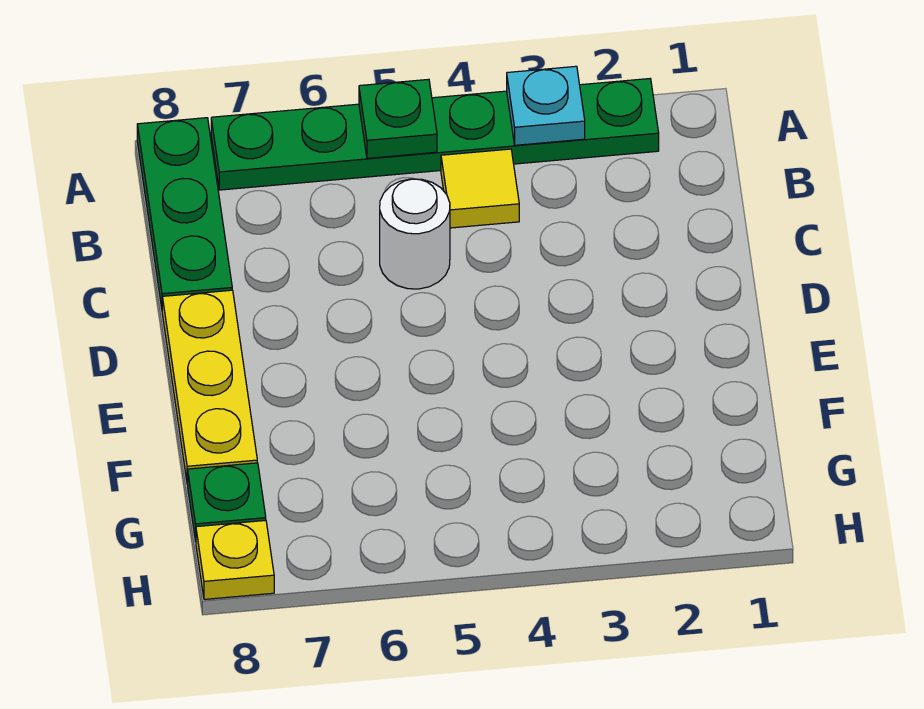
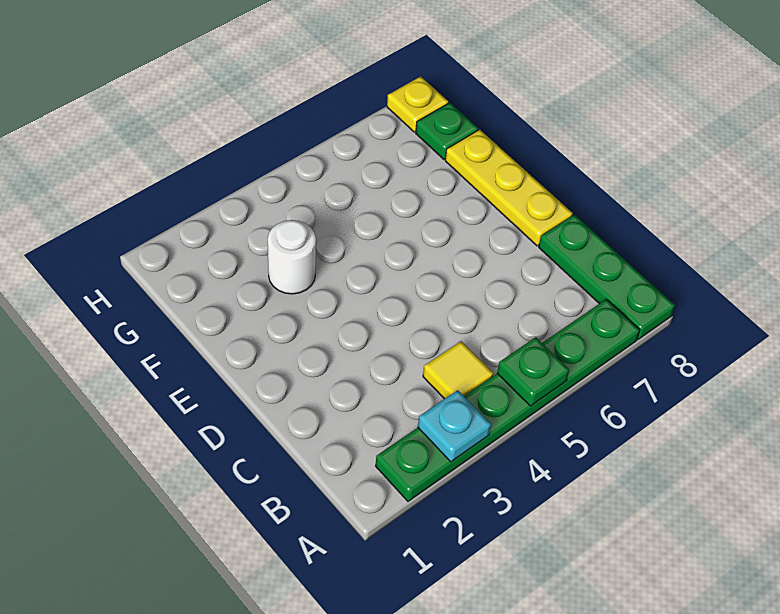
white round brick C5 level 1 -> white round brick F3 level 1

